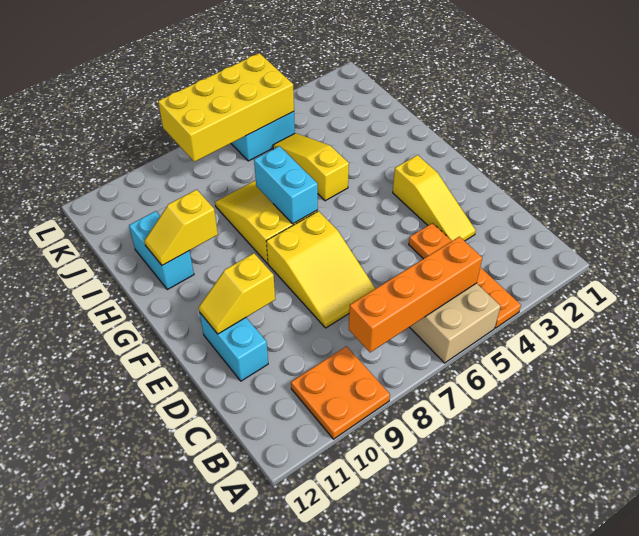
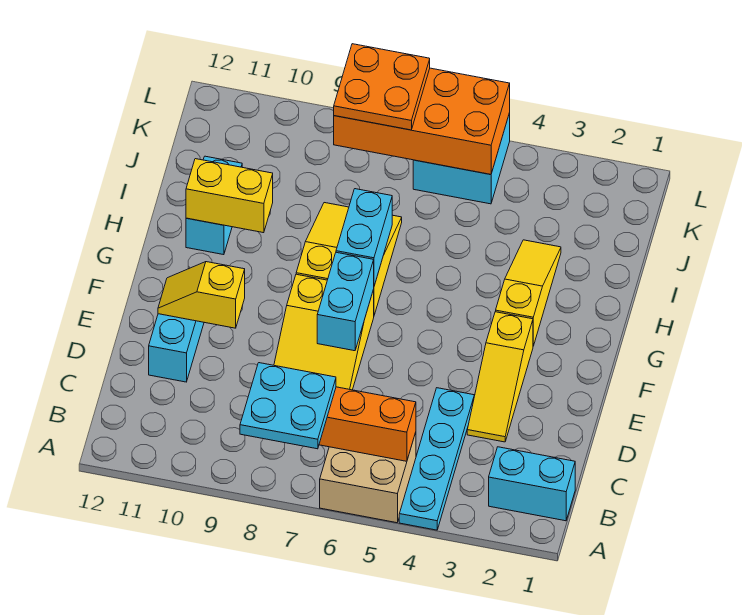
orange plate A4:D4 level 1 -> cyan plate A4:D4 level 1
none -> cyan plate A7:B8 level 3
orange plate A9:B10 level 1 -> orange plate K7:L8 level 3
none -> cyan brick B1:B2 level 1
none -> cyan brick E7:F7 level 2
yellow slope H5:J5 level 1 top H -> yellow slope G3:I3 level 1 top G
yellow slope H10:H11 level 2 top 10 -> yellow brick H10:H11 level 2
yellow brick K5:L8 level 2 -> orange brick K5:L8 level 2

